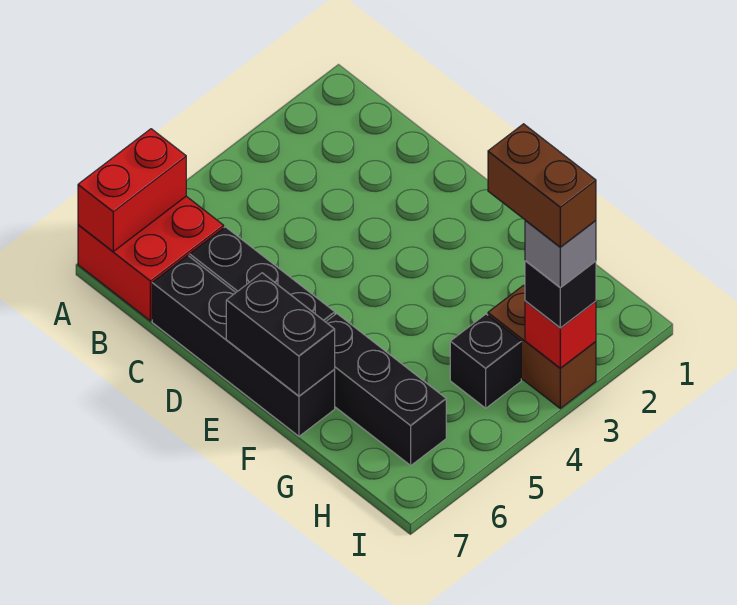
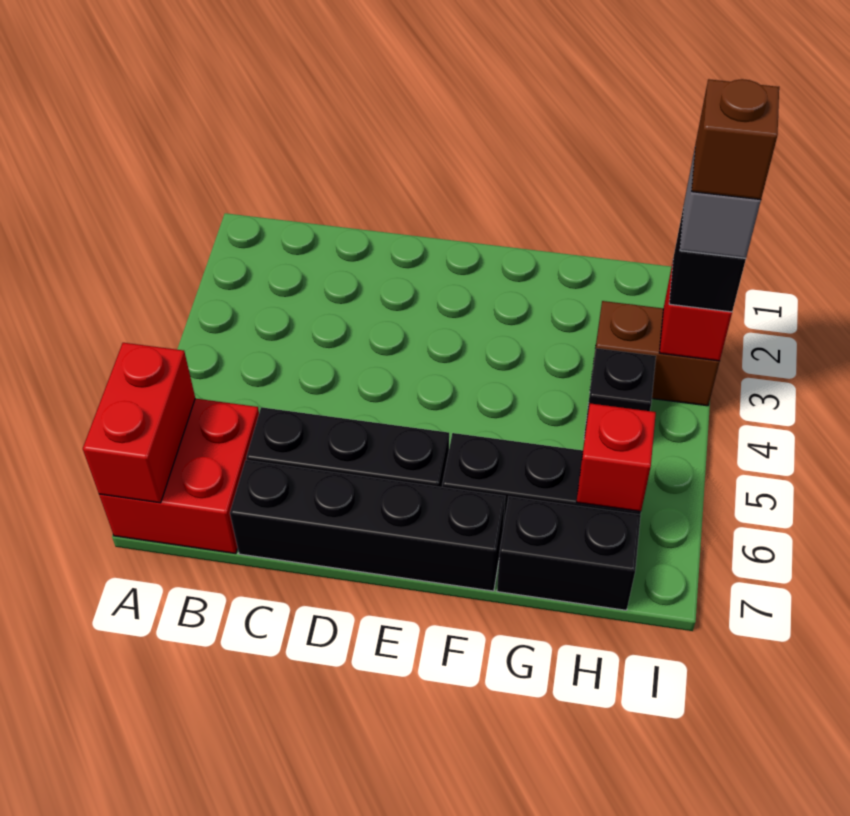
black brick E7:F7 level 2 -> black brick G7:H7 level 1
brown brick H3:I3 level 5 -> brown brick I3 level 5
none -> red brick H6 level 2

